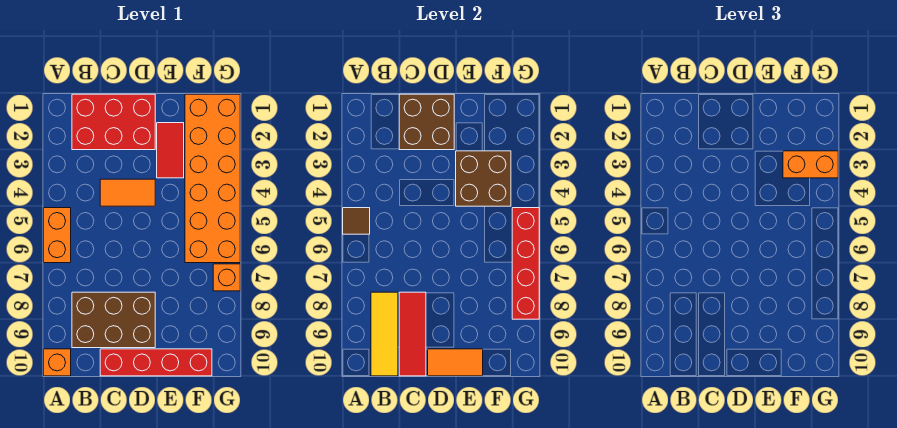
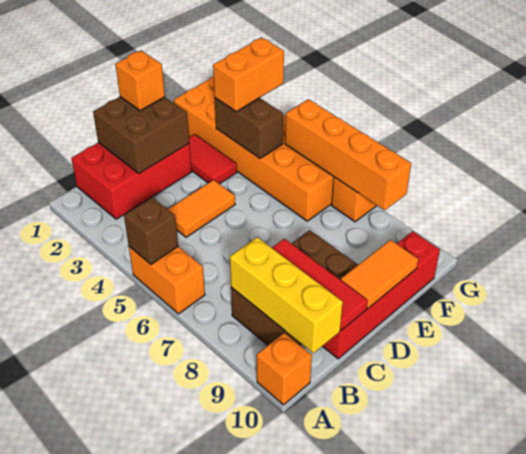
brown tile A5 level 2 -> brown brick A5 level 2
yellow tile B8:B10 level 2 -> yellow brick B8:B10 level 2
none -> orange brick D1 level 3
brown brick E3:F4 level 2 -> brown brick F3:F4 level 2
red brick G5:G8 level 2 -> orange brick G5:G8 level 2

